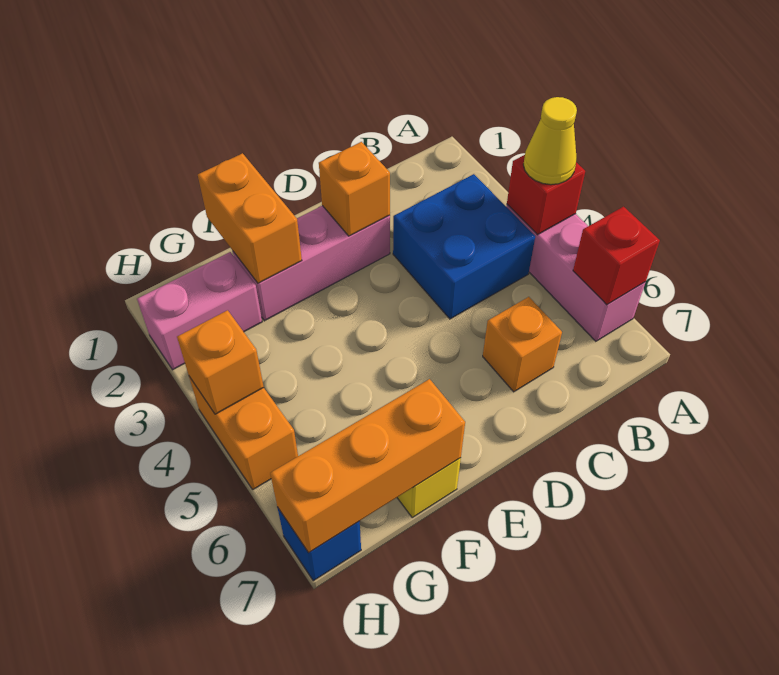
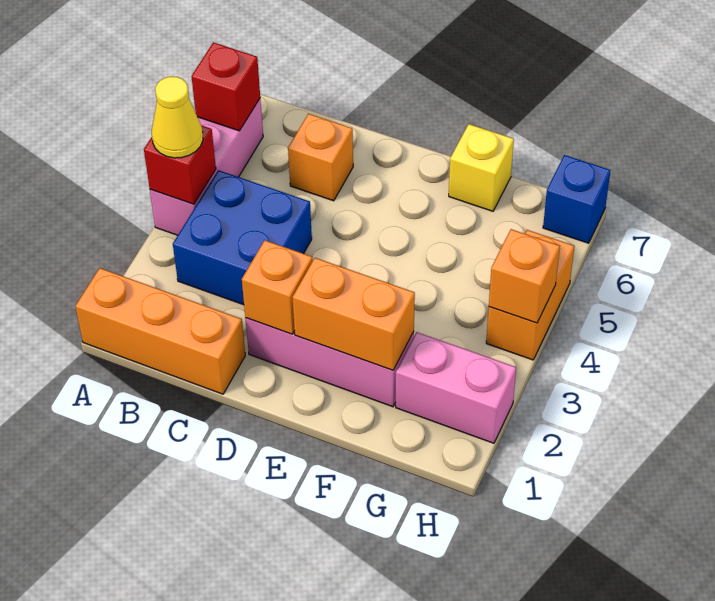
orange brick F1:F2 level 2 -> orange brick E2:F2 level 2
orange brick F7:H7 level 2 -> orange brick A1:C1 level 1

